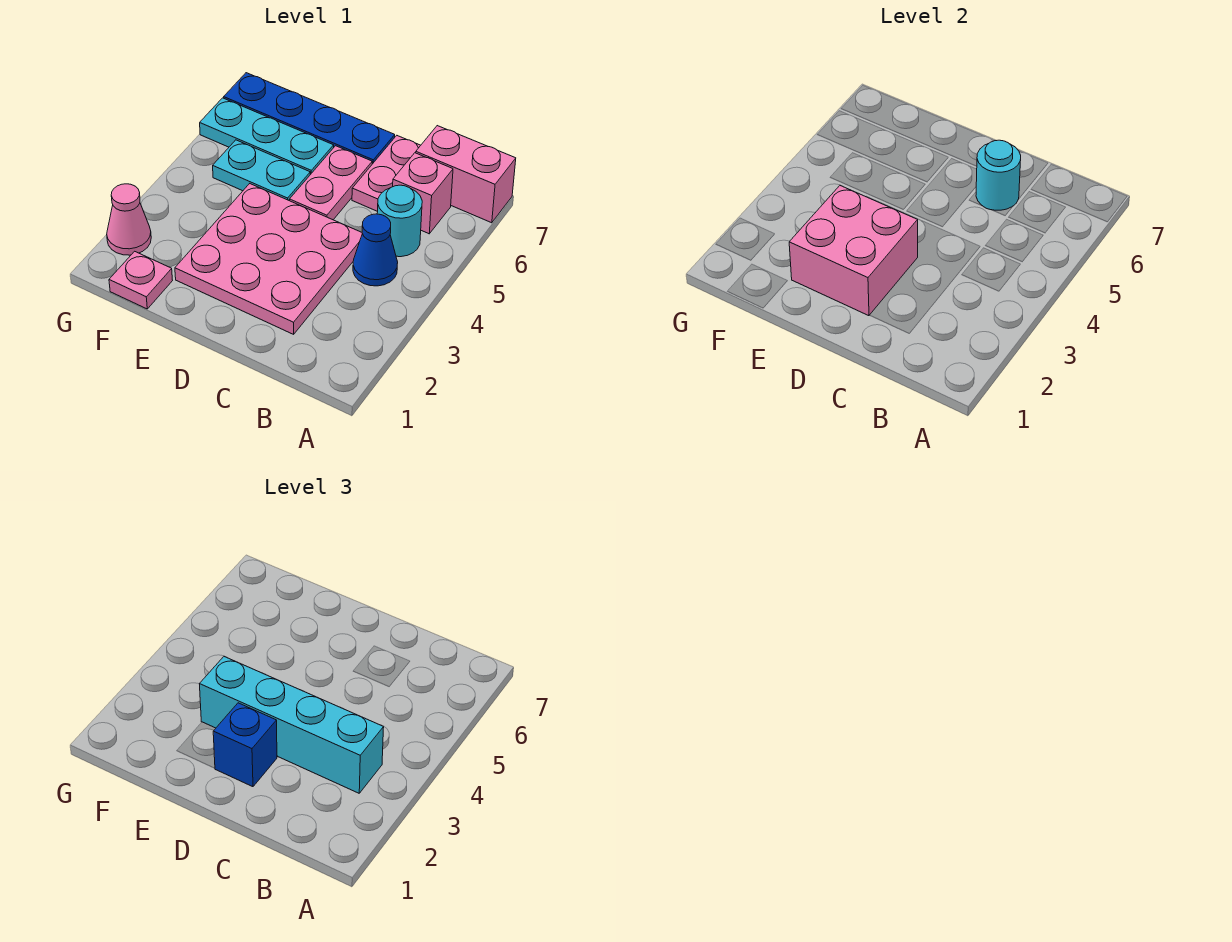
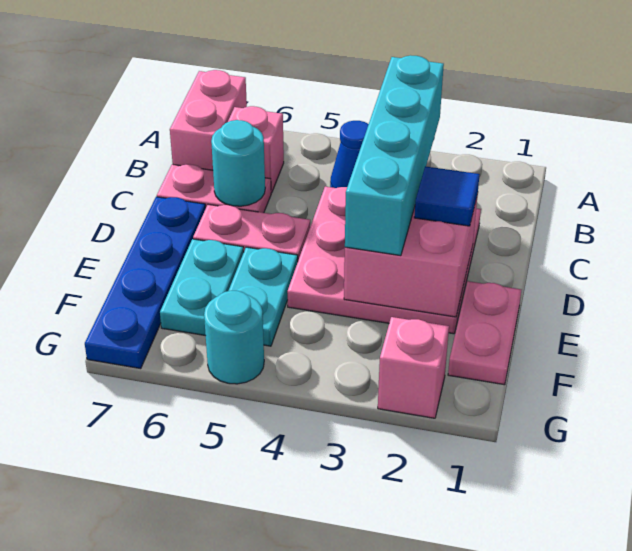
cyan round brick B5 level 1 -> cyan round brick G5 level 1
blue brick D2 level 3 -> blue tile D2 level 3
cyan plate E6:G6 level 1 -> cyan plate E6:F6 level 1
pink plate F1 level 1 -> pink plate E1:F1 level 1
pink cone G2 level 1 -> pink brick G2 level 1

